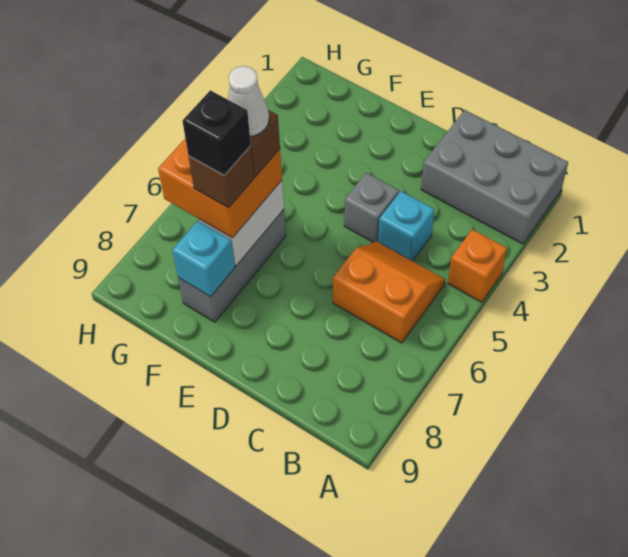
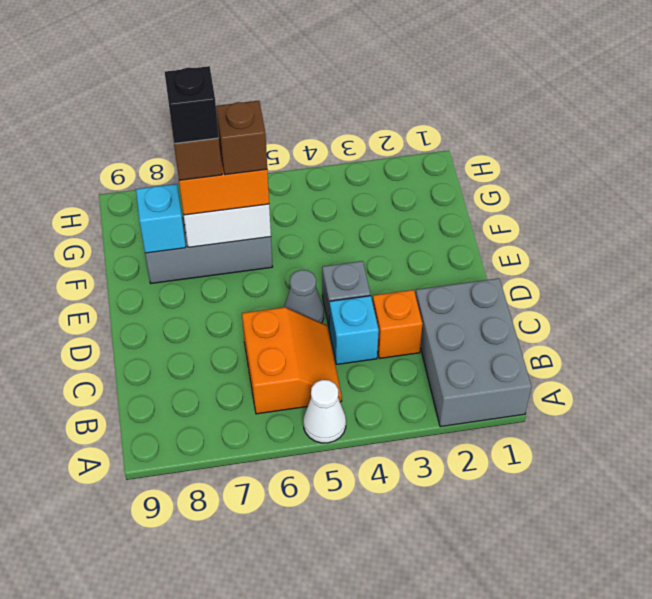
orange brick A4 level 1 -> orange brick C3 level 1
none -> grey cone D5 level 1
white cone F6 level 5 -> white cone A5 level 1

